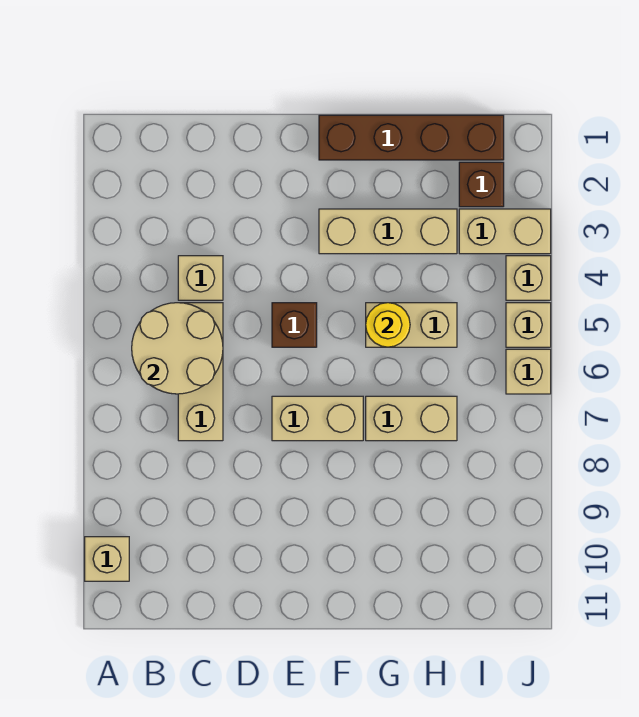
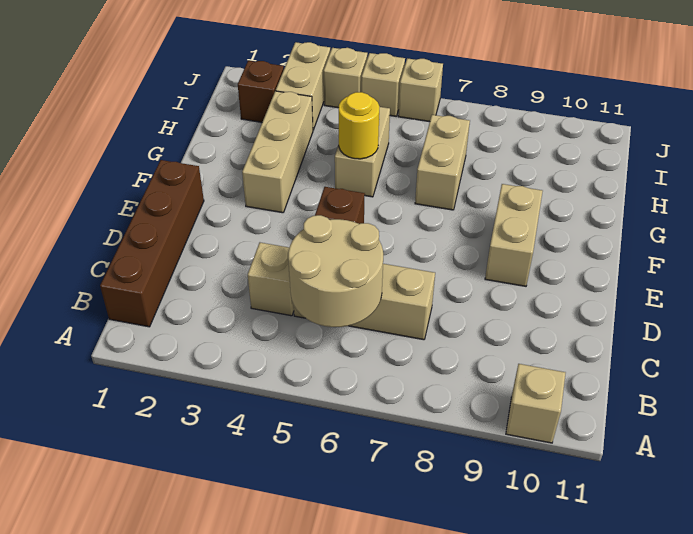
tan brick E7:F7 level 1 -> tan brick E9:F9 level 1
brown brick F1:I1 level 1 -> brown brick B1:E1 level 1

